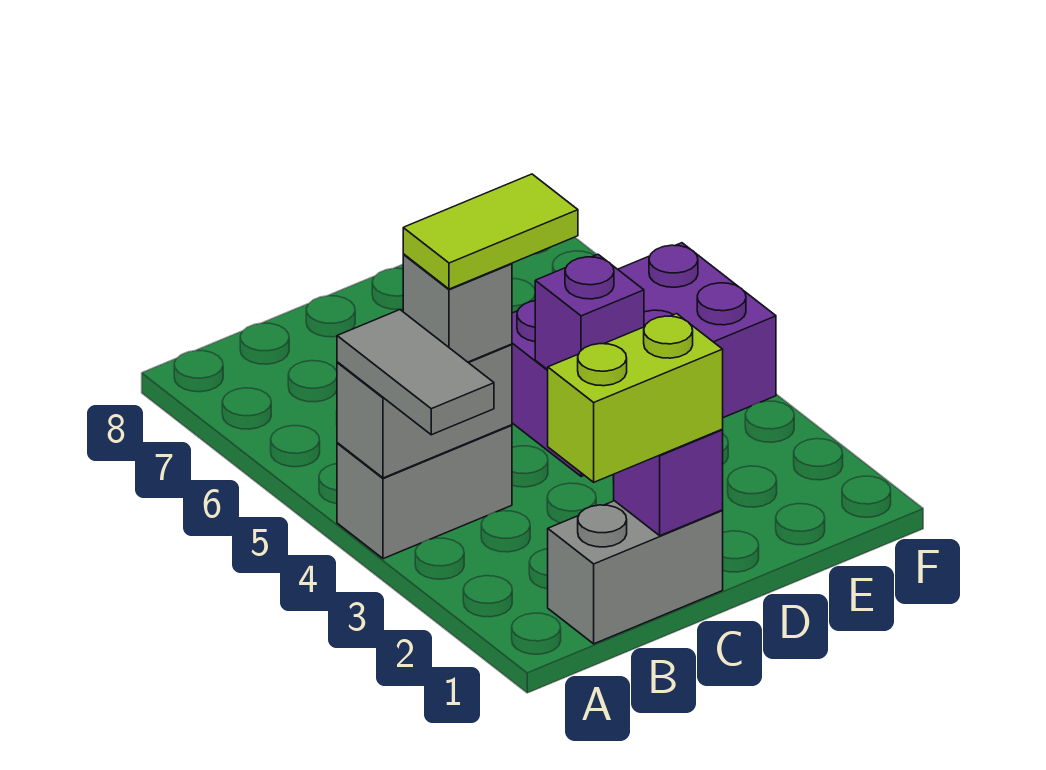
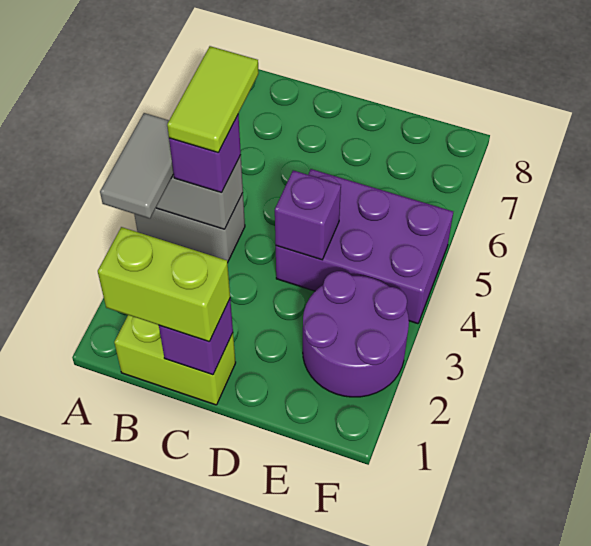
grey brick B1:C1 level 1 -> lime brick B1:C1 level 1
grey brick B4 level 3 -> purple brick B4 level 3
lime tile B4:C4 level 4 -> lime tile B4:B5 level 4
none -> purple round brick E2:F3 level 1

